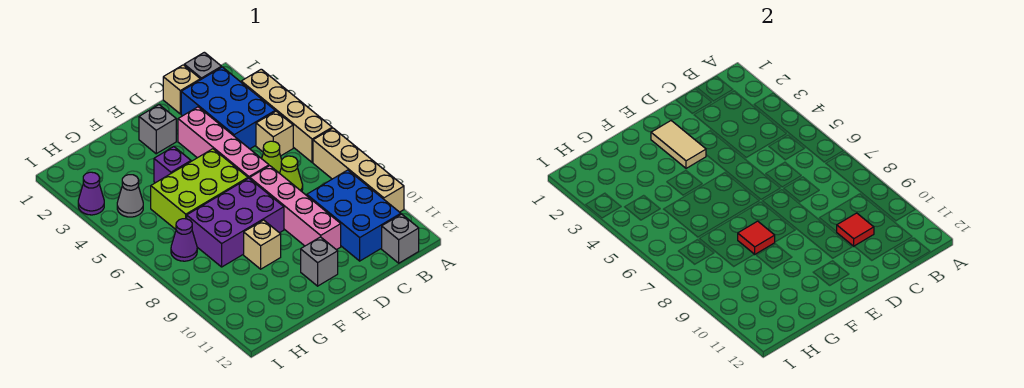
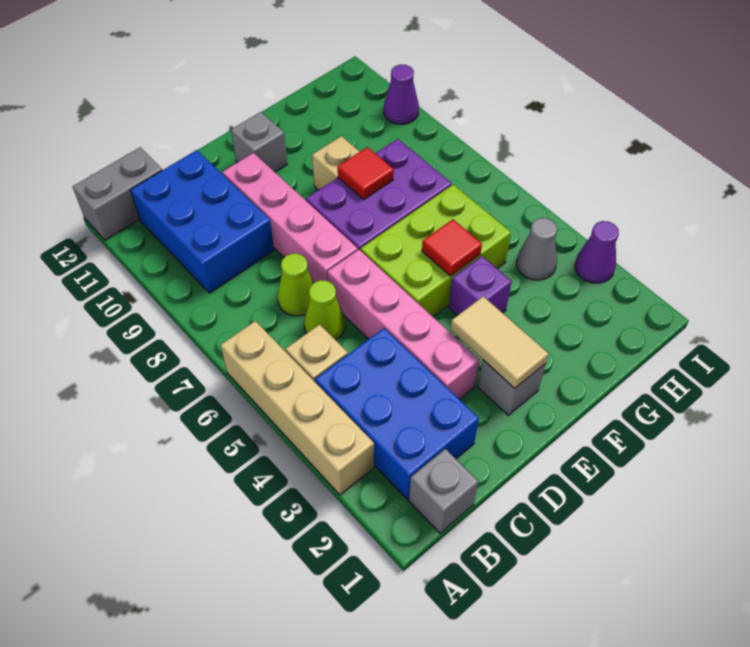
tan brick A7:A10 level 1 -> none
grey brick B12 level 1 -> grey brick A12:B12 level 1
tan brick C1 level 1 -> none
red tile C10 level 2 -> red tile F5 level 2
purple cone H7 level 1 -> purple cone I10 level 1

